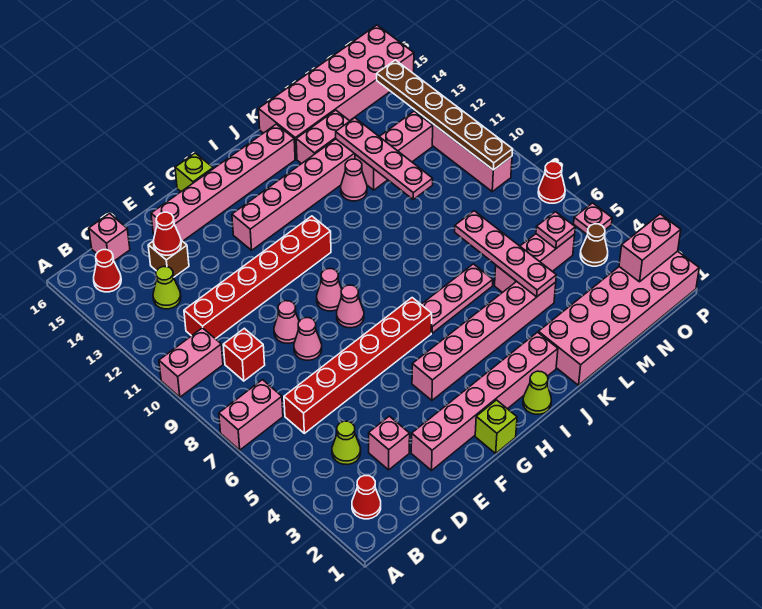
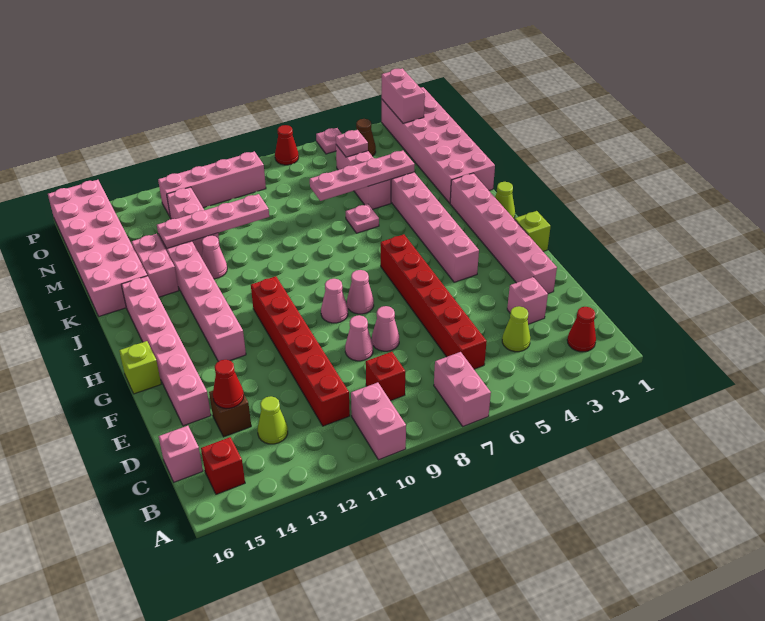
red cone B15 level 1 -> red brick B15 level 1
pink plate I6:K6 level 1 -> pink plate K6 level 1
brown plate O9:O14 level 2 -> none

